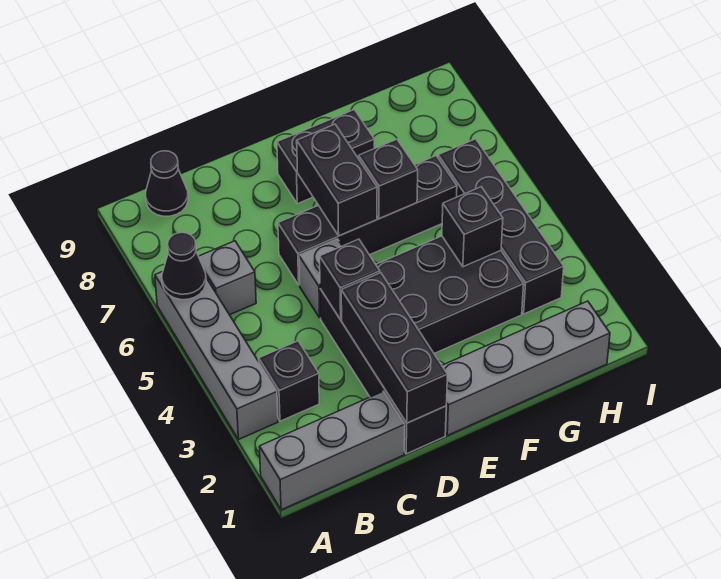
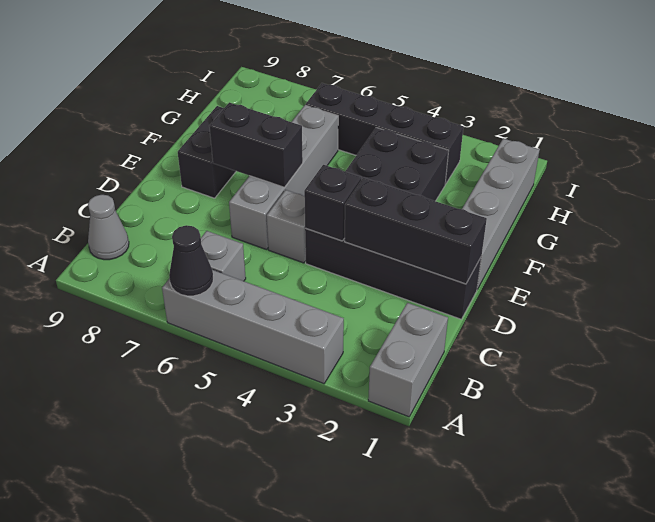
grey brick A1:C1 level 1 -> grey brick A1:B1 level 1
black brick B3 level 1 -> none
black cone B9 level 1 -> grey cone B9 level 1
black brick D6:G6 level 1 -> grey brick D6:G6 level 1
black brick F6 level 2 -> none
black brick G4 level 2 -> none

